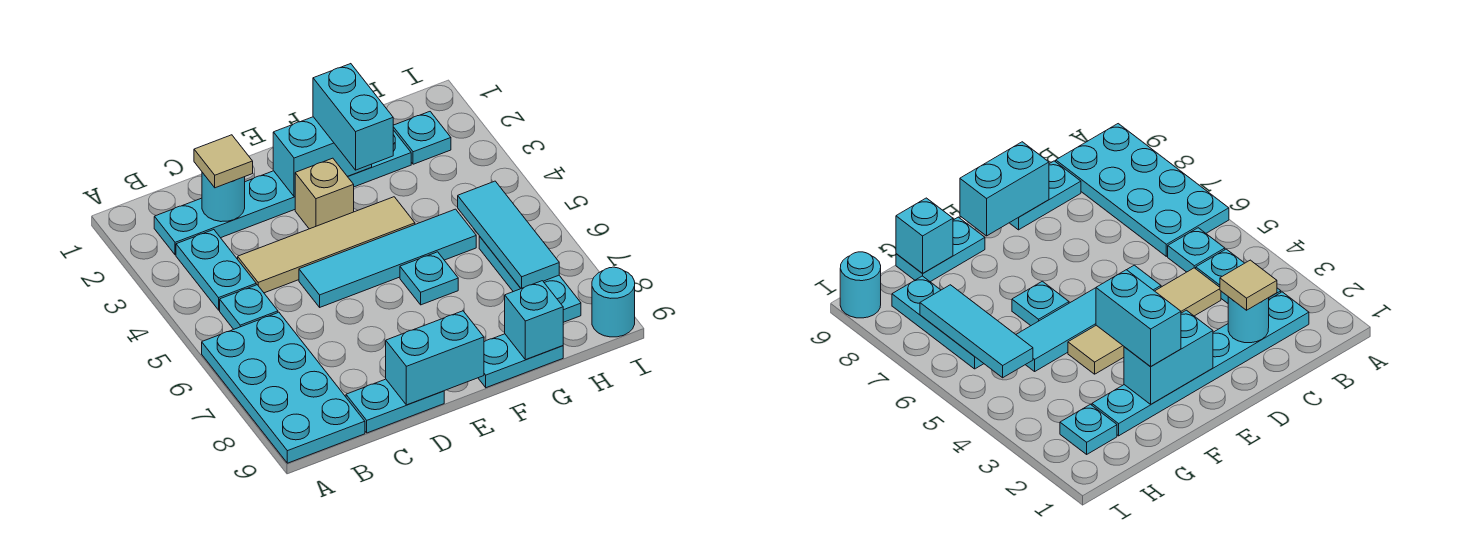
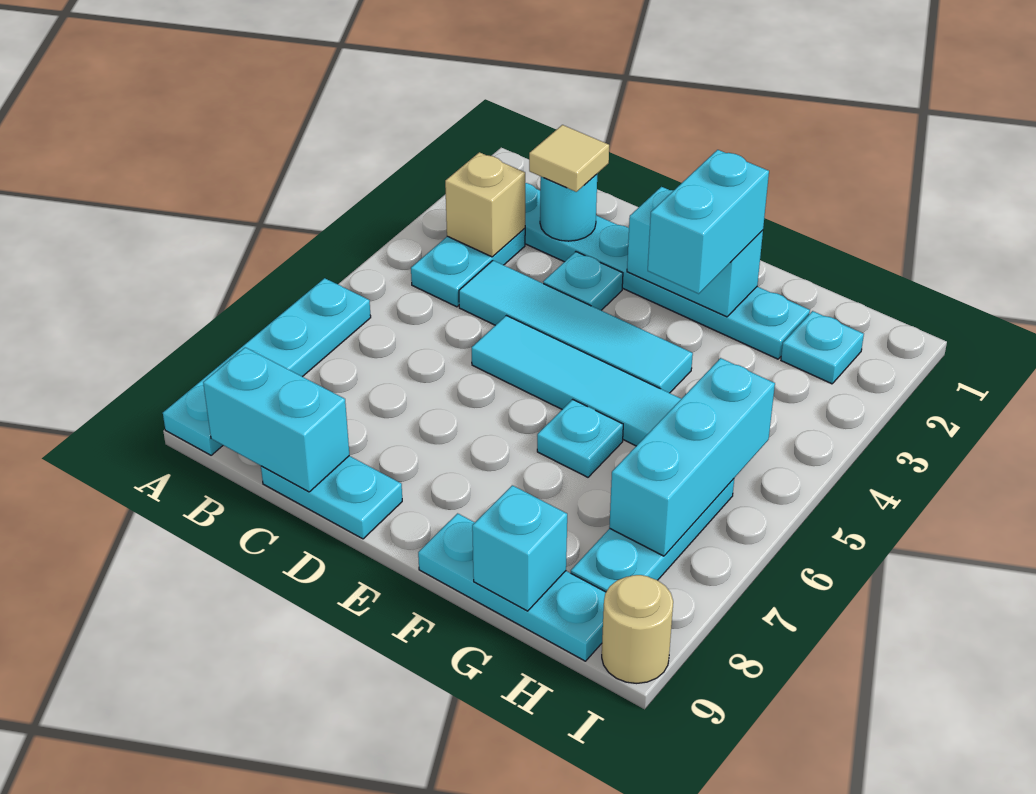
cyan plate A6:B9 level 1 -> cyan plate A6:A9 level 1
cyan plate B5 level 1 -> cyan plate D3 level 1
tan tile C4:F4 level 1 -> cyan tile C4:F4 level 1
cyan brick D9:E9 level 2 -> cyan brick B9:C9 level 2
tan brick E3 level 1 -> tan brick B3 level 2
cyan plate F9:G9 level 1 -> cyan plate F9:H9 level 1
cyan tile H5:H7 level 2 -> cyan brick H5:H7 level 2
cyan round brick I9 level 1 -> tan round brick I9 level 1

